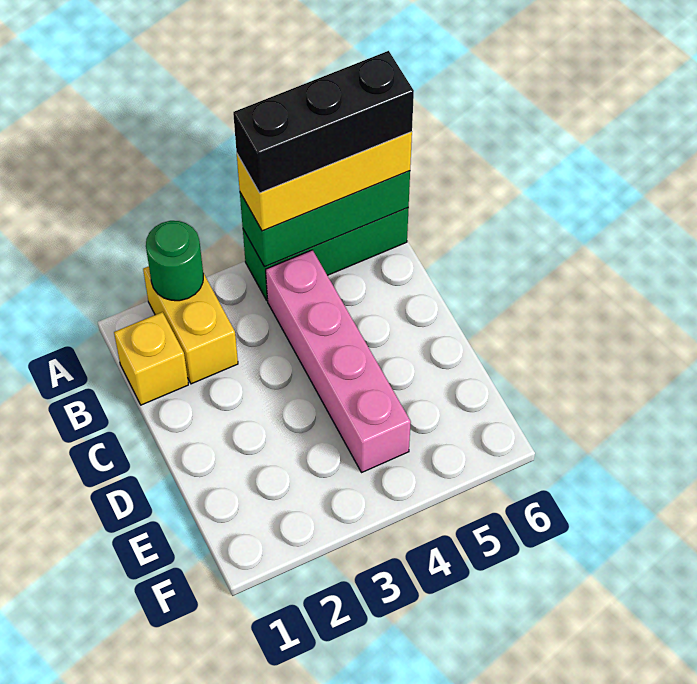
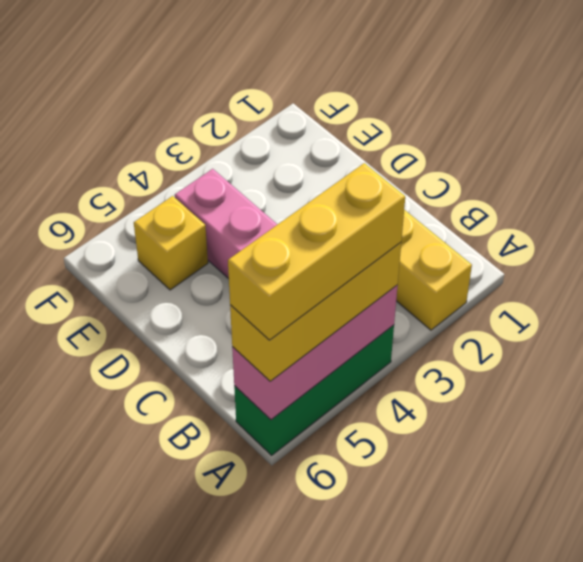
green round brick A2 level 2 -> none
green brick A4:A6 level 2 -> pink brick A4:A6 level 2
black brick A4:A6 level 4 -> yellow brick A4:A6 level 4
yellow brick B1 level 1 -> yellow brick E5 level 1

